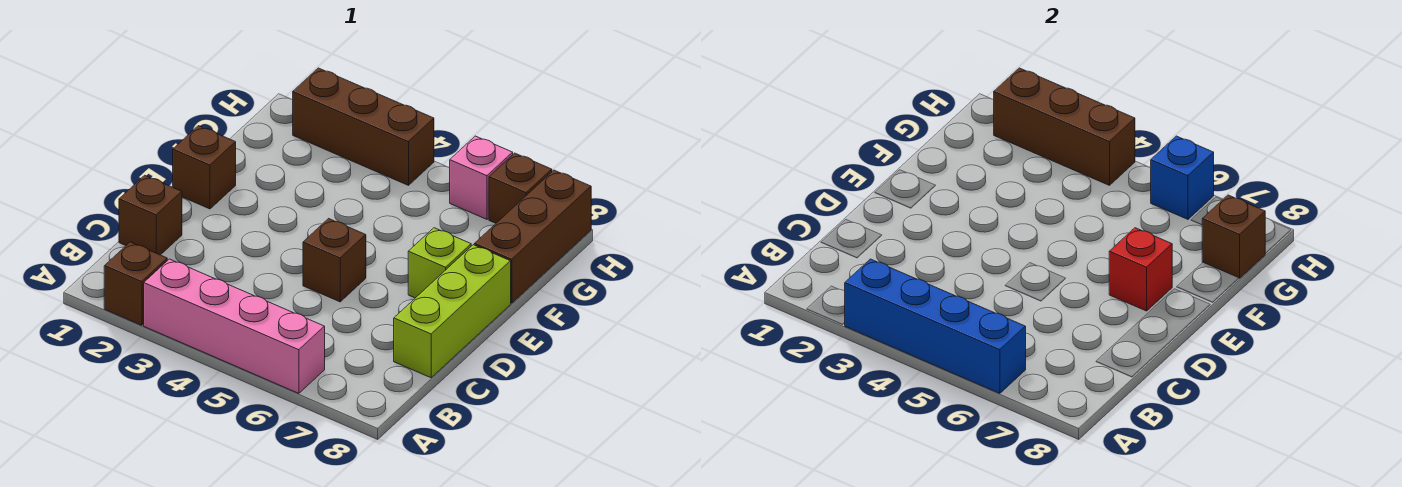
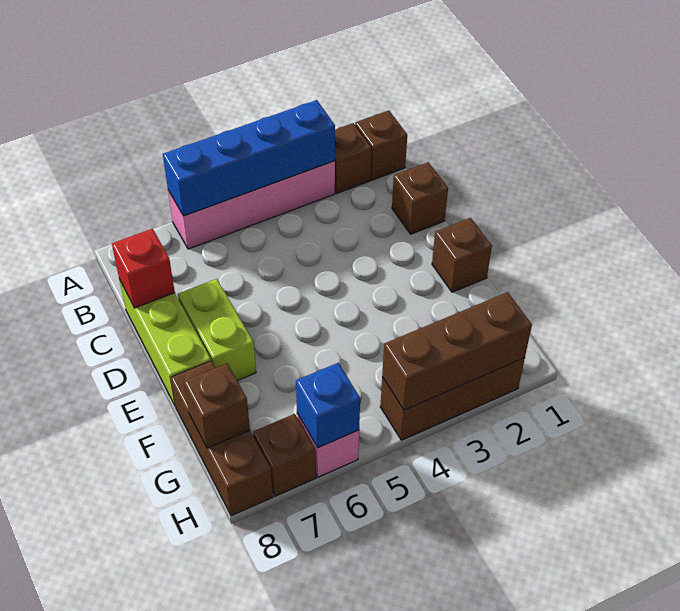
brown brick D5 level 1 -> brown brick A1 level 1
lime brick E7 level 1 -> lime brick D7:E7 level 1
red brick E7 level 2 -> red brick C8 level 2

